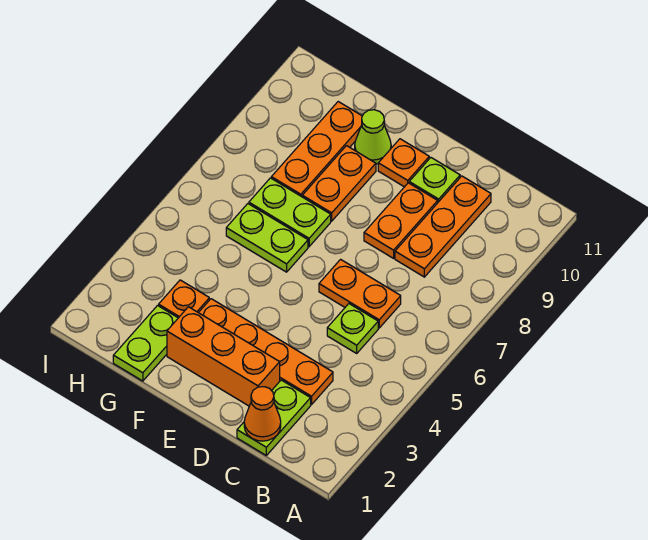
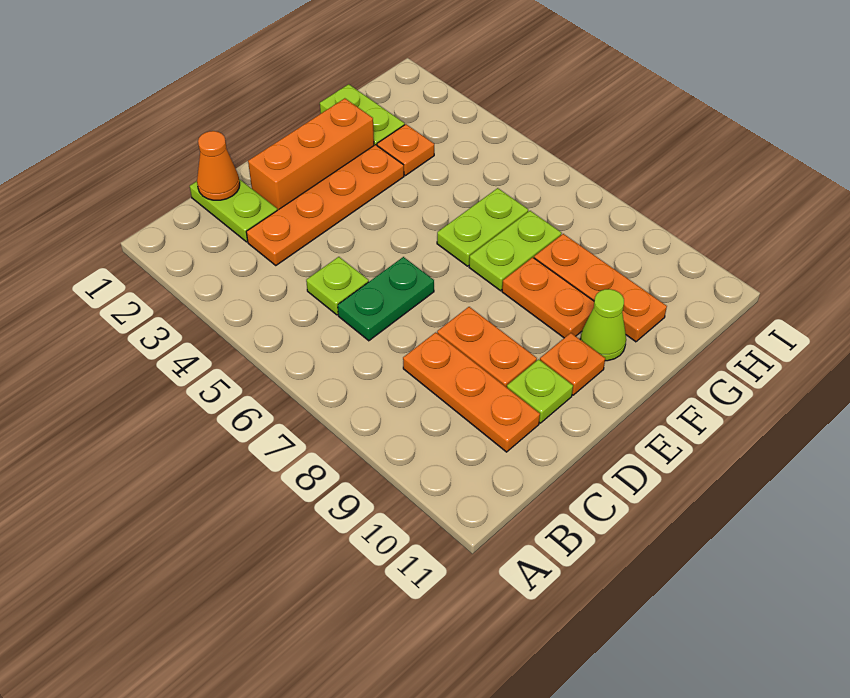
orange plate C6:D6 level 1 -> green plate C6:D6 level 1

